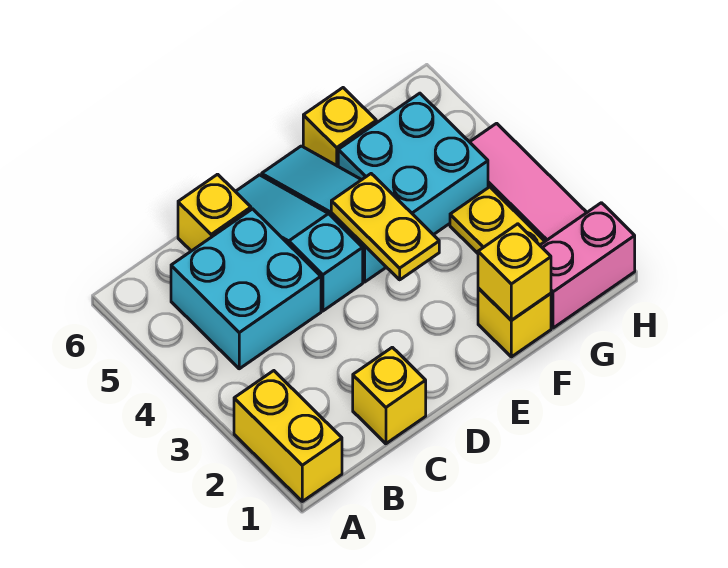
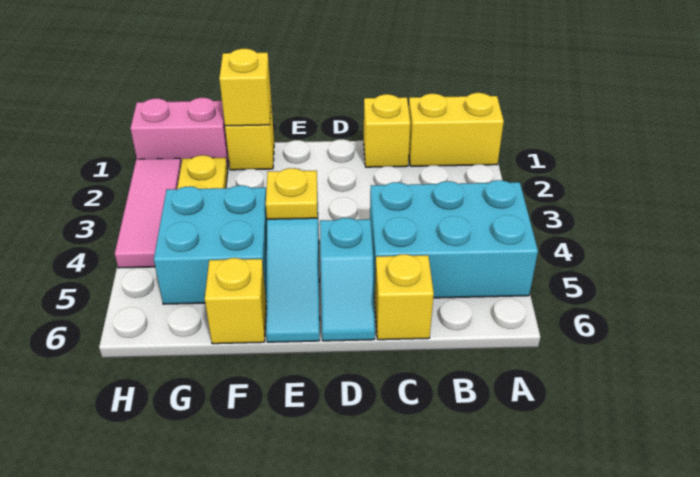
yellow brick A1:A2 level 1 -> yellow brick A1:B1 level 1
cyan brick B4:C5 level 1 -> cyan brick A4:C5 level 1
cyan slope D4:D6 level 1 top 4 -> cyan slope D5:D6 level 1 top 5
yellow plate E3:E4 level 2 -> yellow plate E4 level 2

